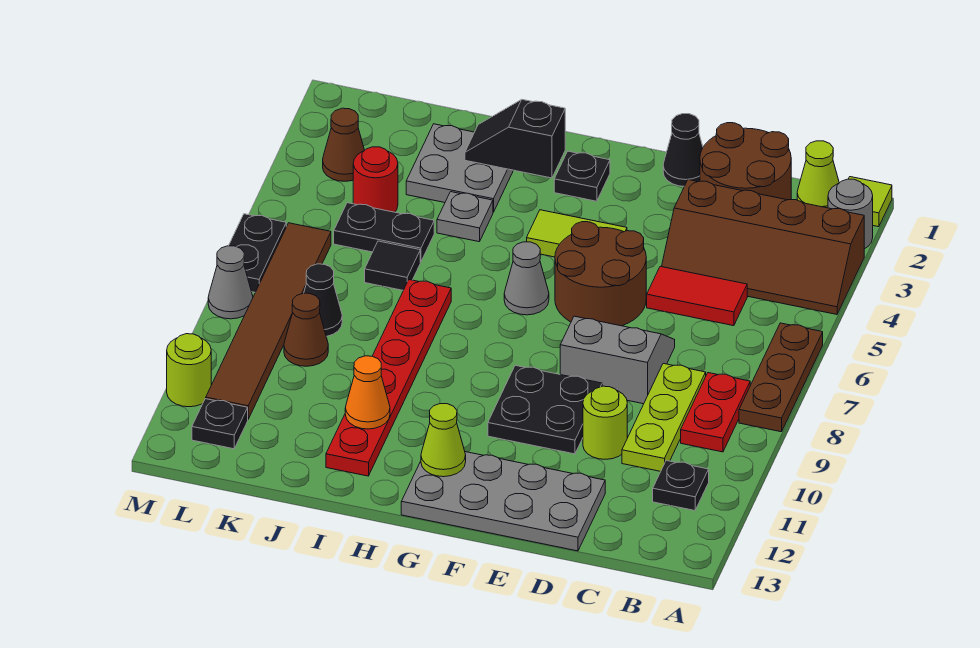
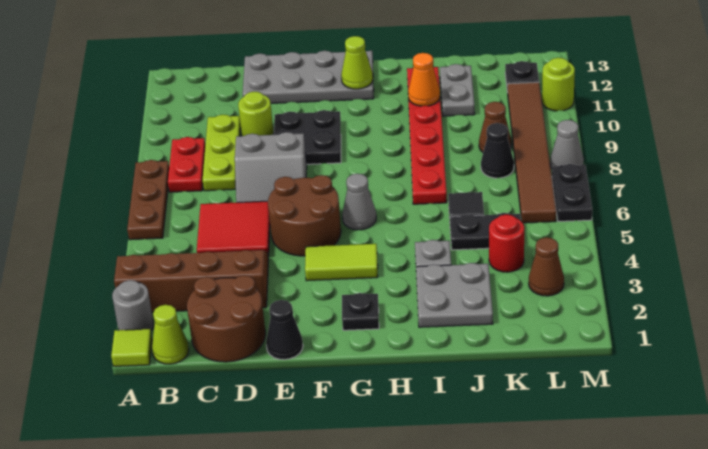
black plate B11 level 1 -> none
red tile C5:D5 level 1 -> red tile C5:D6 level 1
black slope H2:I2 level 2 top H -> none
none -> grey plate J11:J12 level 1

